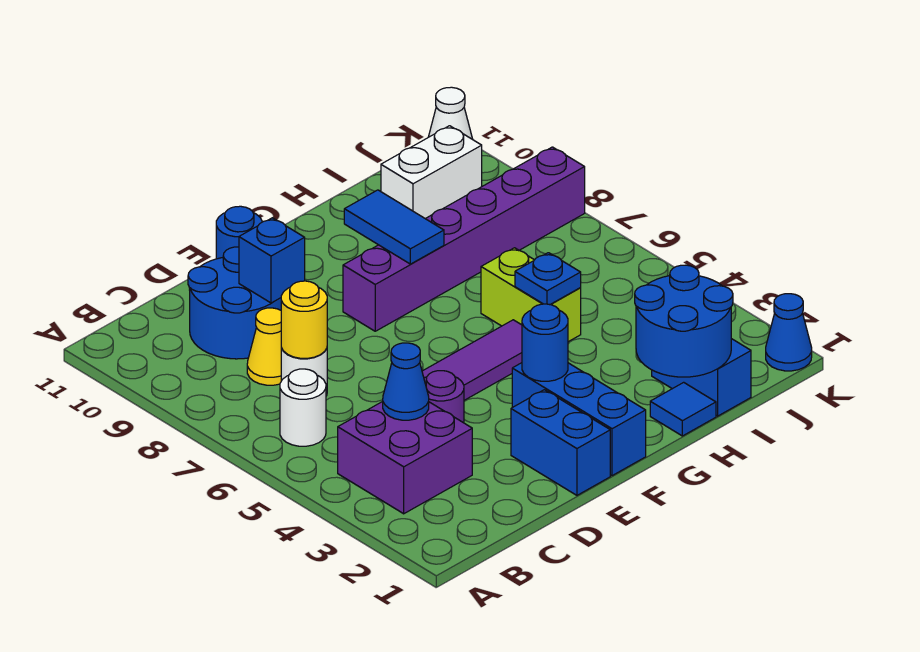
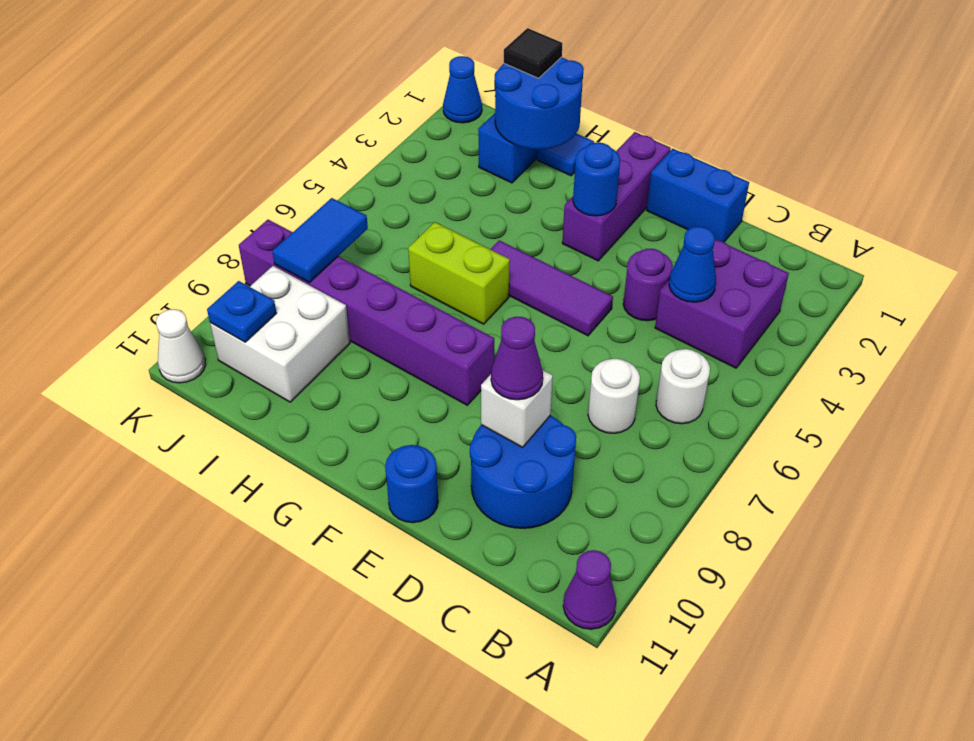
none -> purple cone A11 level 1
yellow round brick C7 level 2 -> none
yellow cone C8 level 1 -> none
blue brick D9 level 2 -> white brick D9 level 2
none -> purple cone D9 level 3
blue brick E1:E2 level 1 -> blue brick D1:E1 level 1
blue brick F1:F3 level 1 -> purple brick F1:F3 level 1
blue tile G8:G9 level 2 -> blue tile J7:J8 level 2
lime brick H5:H6 level 1 -> lime brick G6:H6 level 1
blue plate H5 level 2 -> blue plate J10 level 2
none -> black tile I1 level 3
white brick I10:J10 level 1 -> white brick I9:J10 level 1

